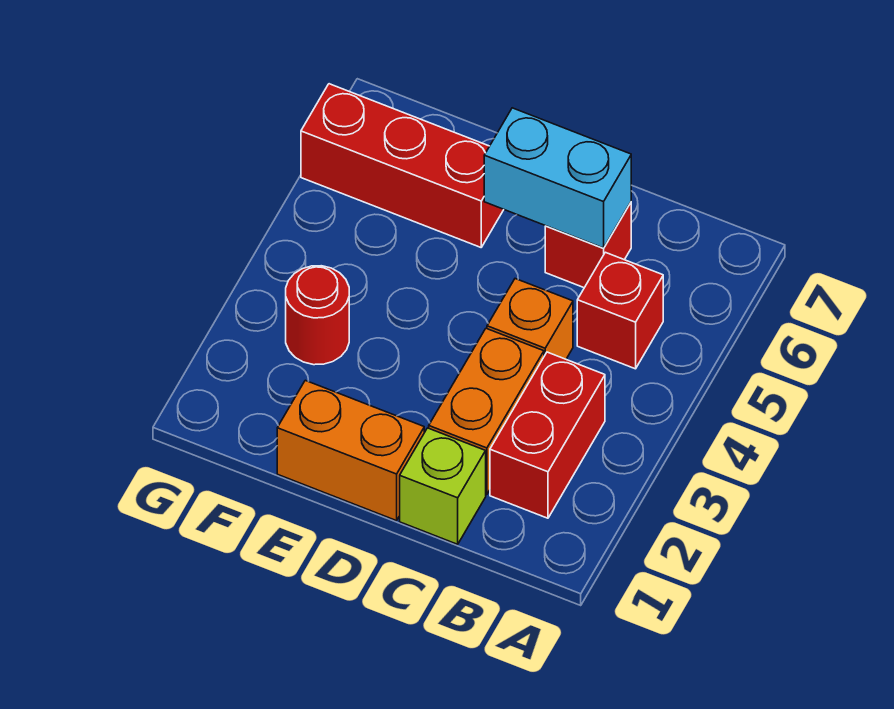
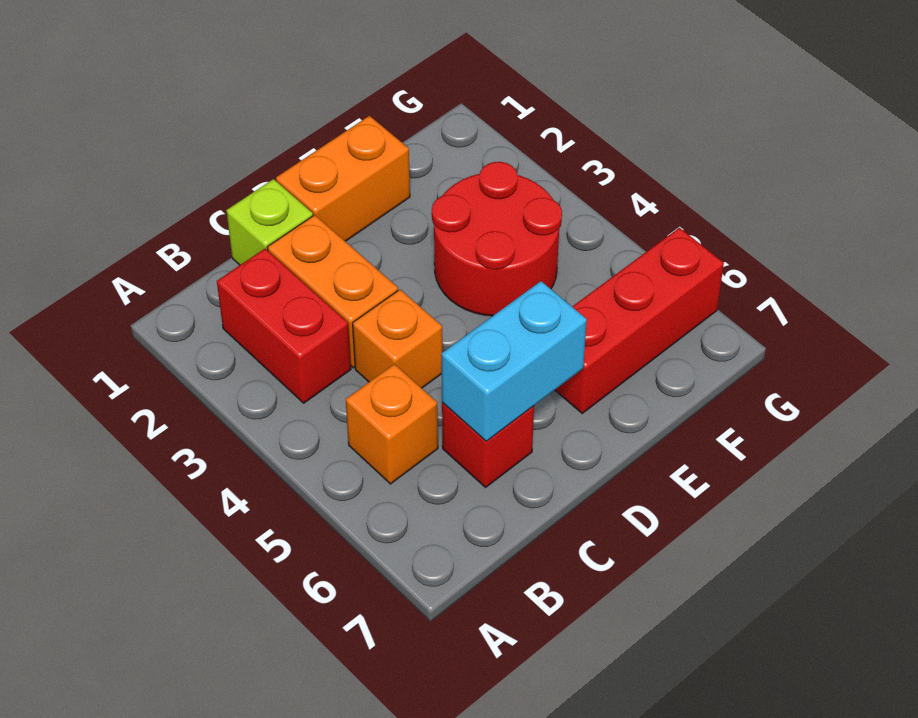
red brick B5 level 1 -> orange brick B5 level 1
red round brick F3 level 1 -> red round brick E3:F4 level 1

